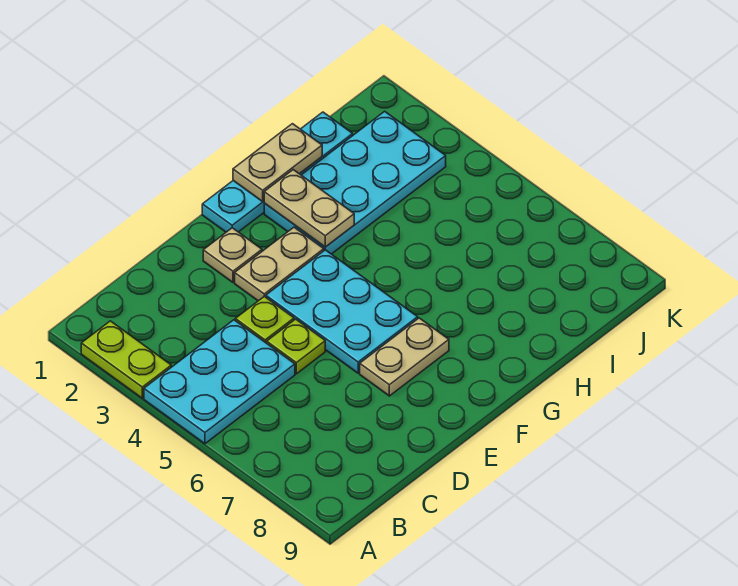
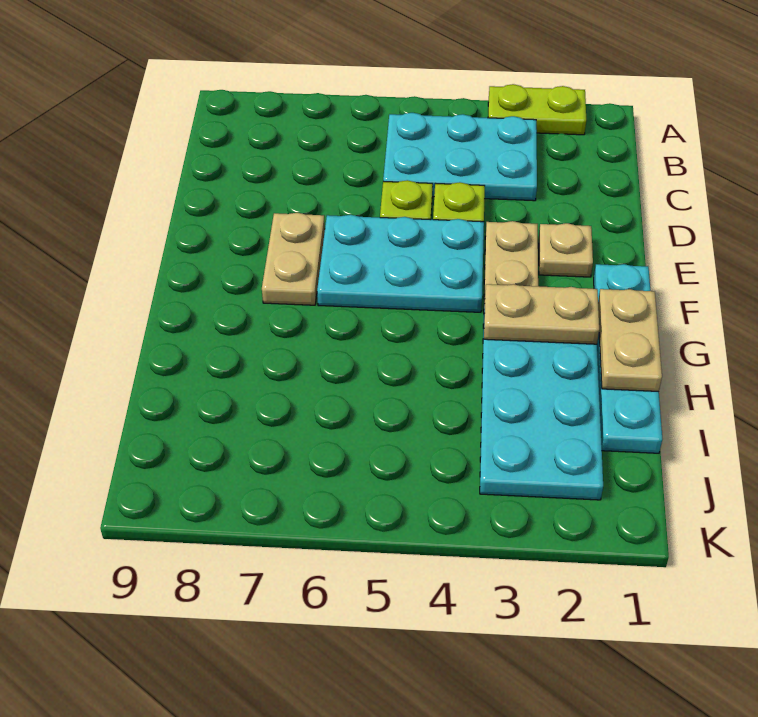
cyan plate A4:C5 level 1 -> cyan plate B3:C5 level 1

